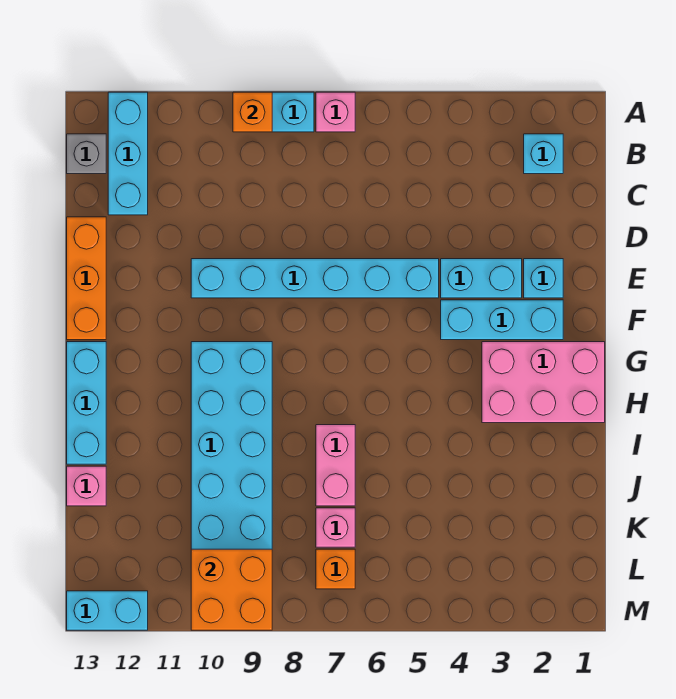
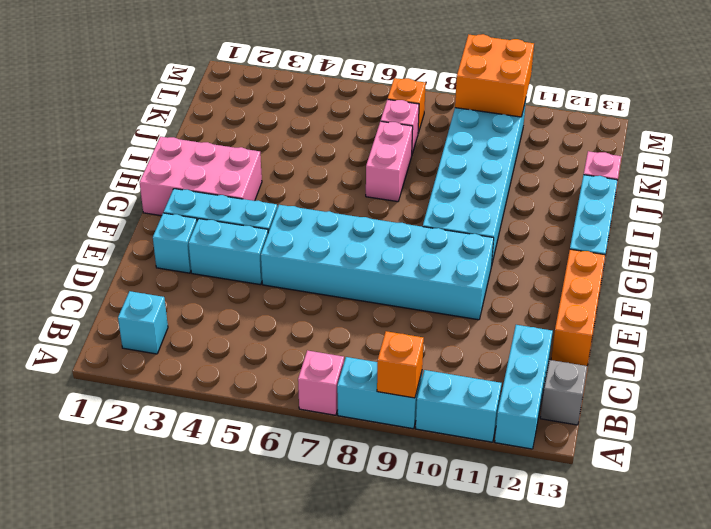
cyan brick E5:E10 level 1 -> cyan brick E5:F10 level 1
cyan brick M12:M13 level 1 -> cyan brick A10:A11 level 1

